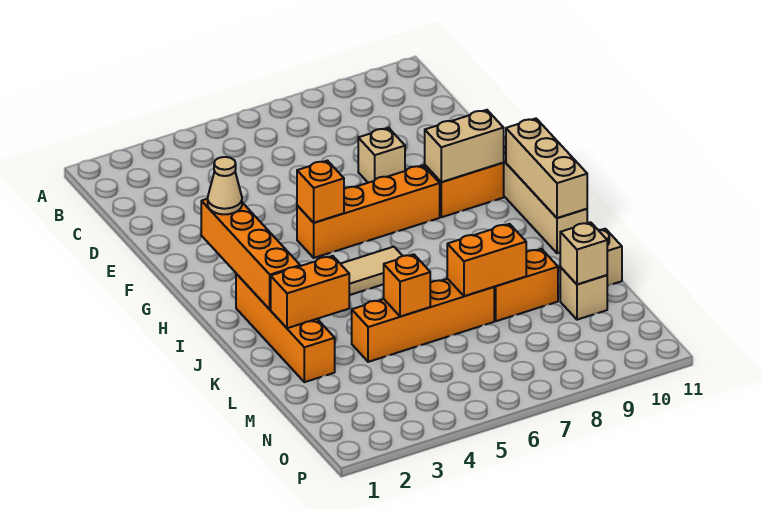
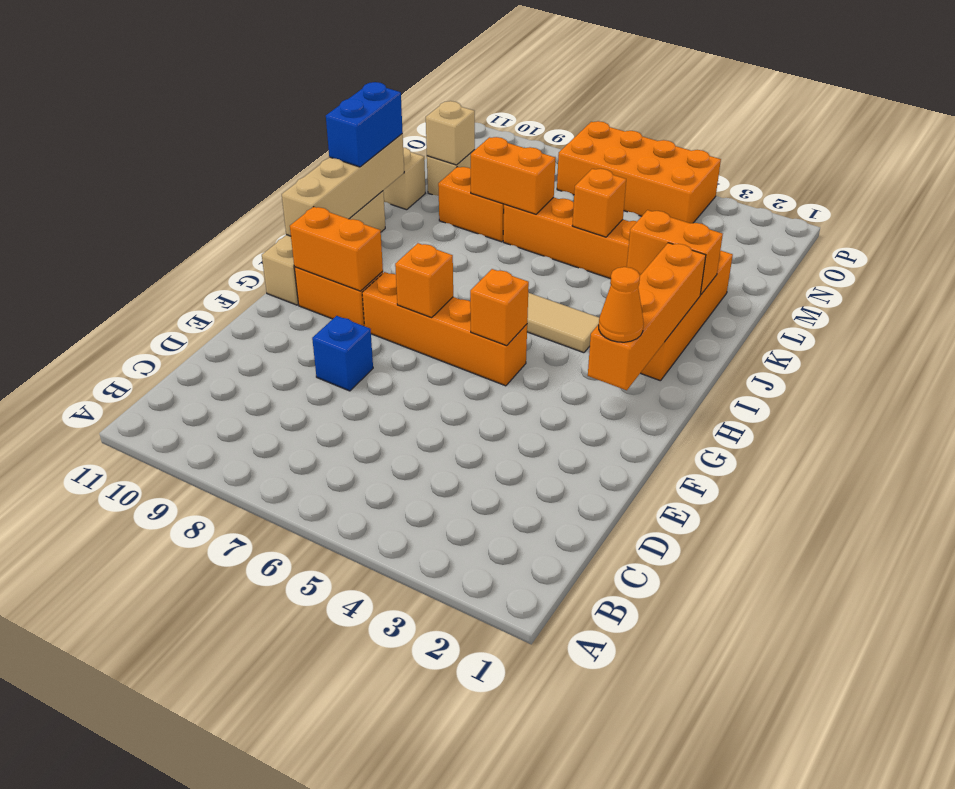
tan brick E8 level 1 -> blue brick E8 level 1
tan cone G2 level 3 -> orange cone G2 level 3
none -> orange brick G7 level 2
tan brick G9:G10 level 2 -> orange brick G9:G10 level 2
tan brick H11:J11 level 2 -> tan brick H11:K11 level 2
none -> blue brick J11:K11 level 3
none -> orange brick O4:P7 level 1

